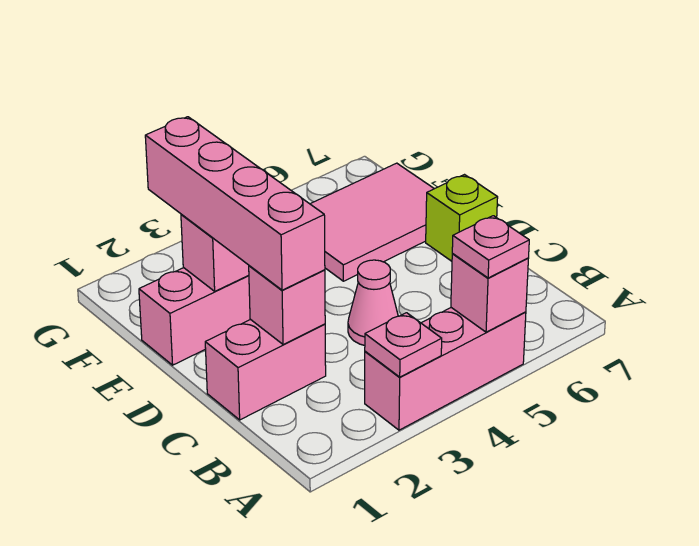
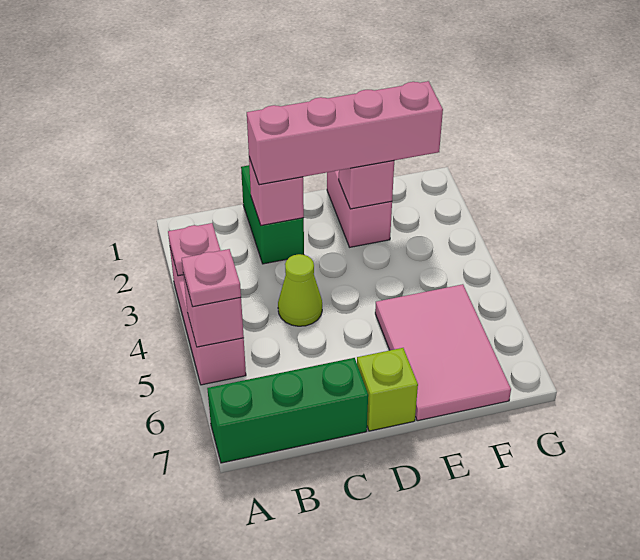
none -> green brick A7:C7 level 1
pink brick C1:C2 level 1 -> green brick C1:C2 level 1
pink cone C4 level 1 -> lime cone C4 level 1

